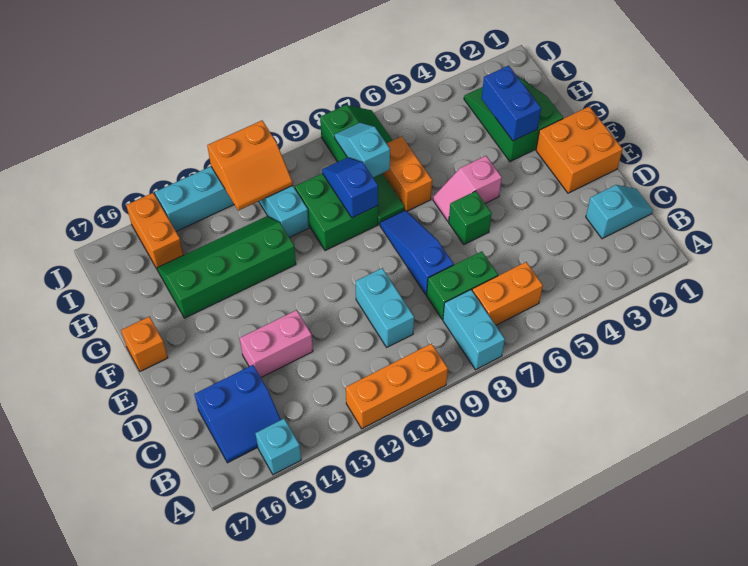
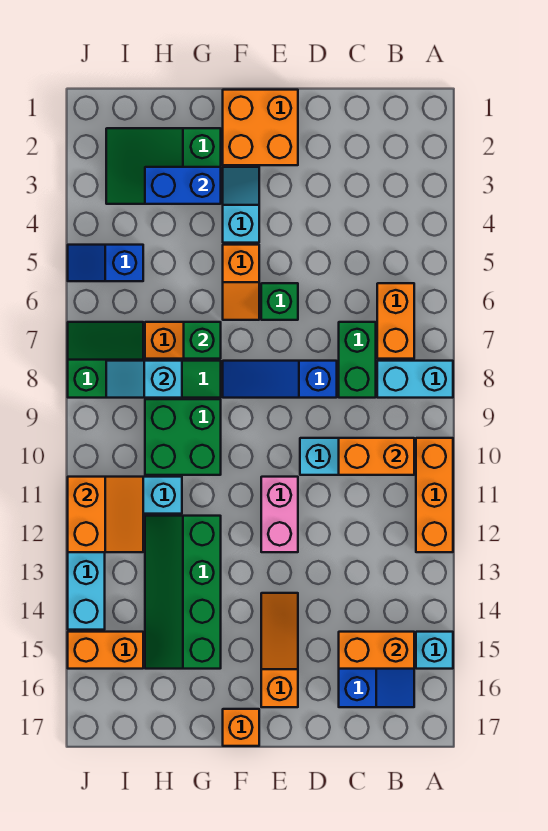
none -> orange brick B10:C10 level 2
none -> orange brick B15:C15 level 2
cyan slope C1:C2 level 1 top 2 -> cyan slope F3:F4 level 1 top 4
pink brick D13:D14 level 1 -> pink brick E11:E12 level 1
none -> orange slope E14:E16 level 1 top 16
pink slope F5:F6 level 1 top 5 -> orange slope F5:F6 level 1 top 5
none -> green brick G7 level 2
blue slope G9:H9 level 2 top G -> blue slope I5:J5 level 1 top I

